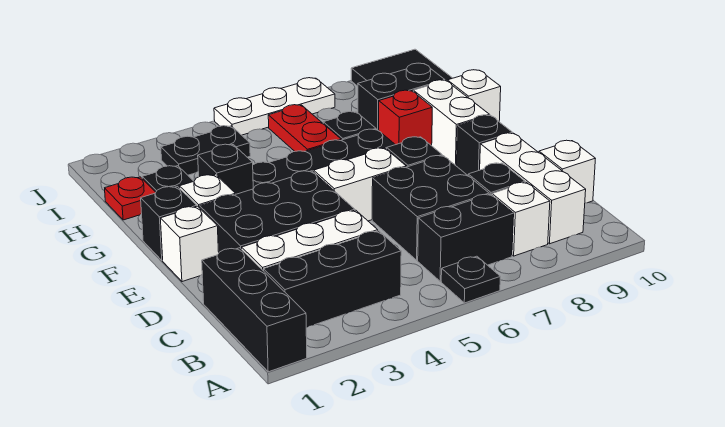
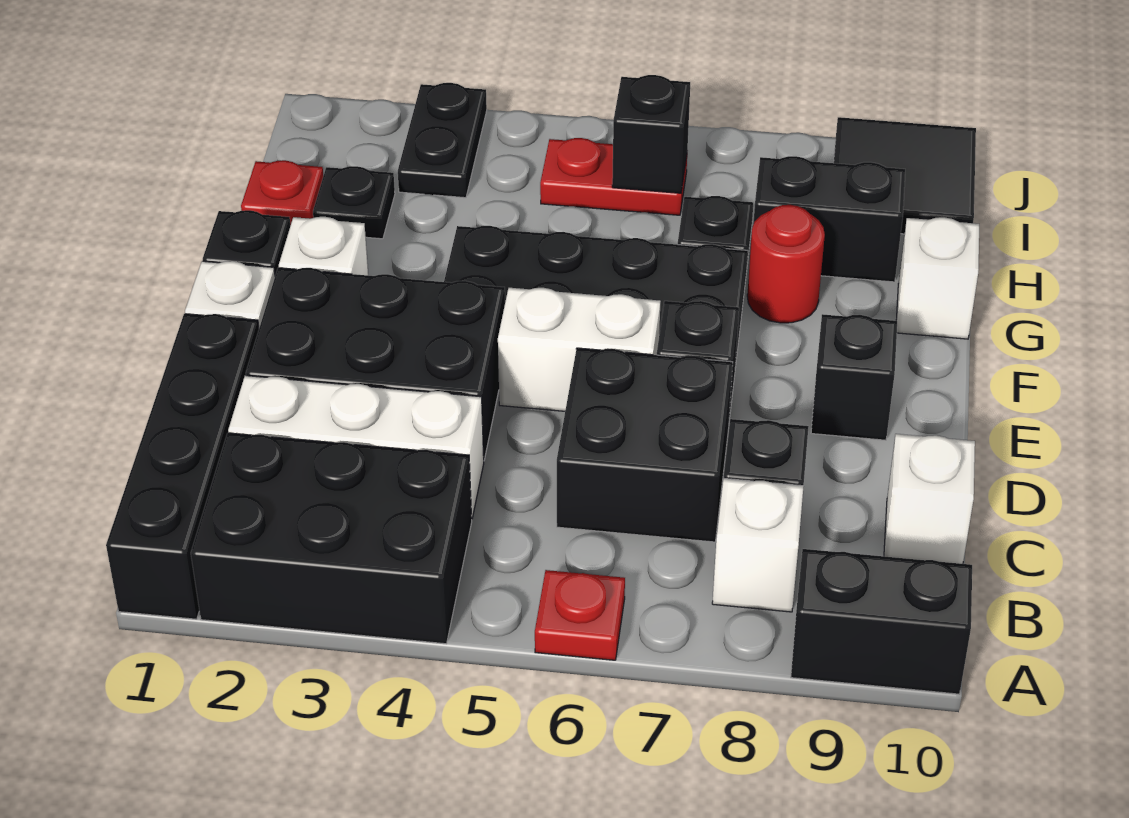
black brick A1:C1 level 1 -> black brick A1:D1 level 1
black plate A6 level 1 -> red plate A6 level 1
black brick B2:B4 level 1 -> black brick A2:B4 level 1
black brick B6:B7 level 1 -> black brick A9:A10 level 1
white brick B9:D9 level 1 -> none
white brick F9:G9 level 1 -> none
black brick G3 level 1 -> black brick I6 level 2
red brick G8 level 1 -> red round brick G8 level 1
red plate H6:I6 level 1 -> red plate I5:I6 level 1
black plate I3:I4 level 1 -> black plate I3:J3 level 1
white plate J5:J7 level 1 -> none

